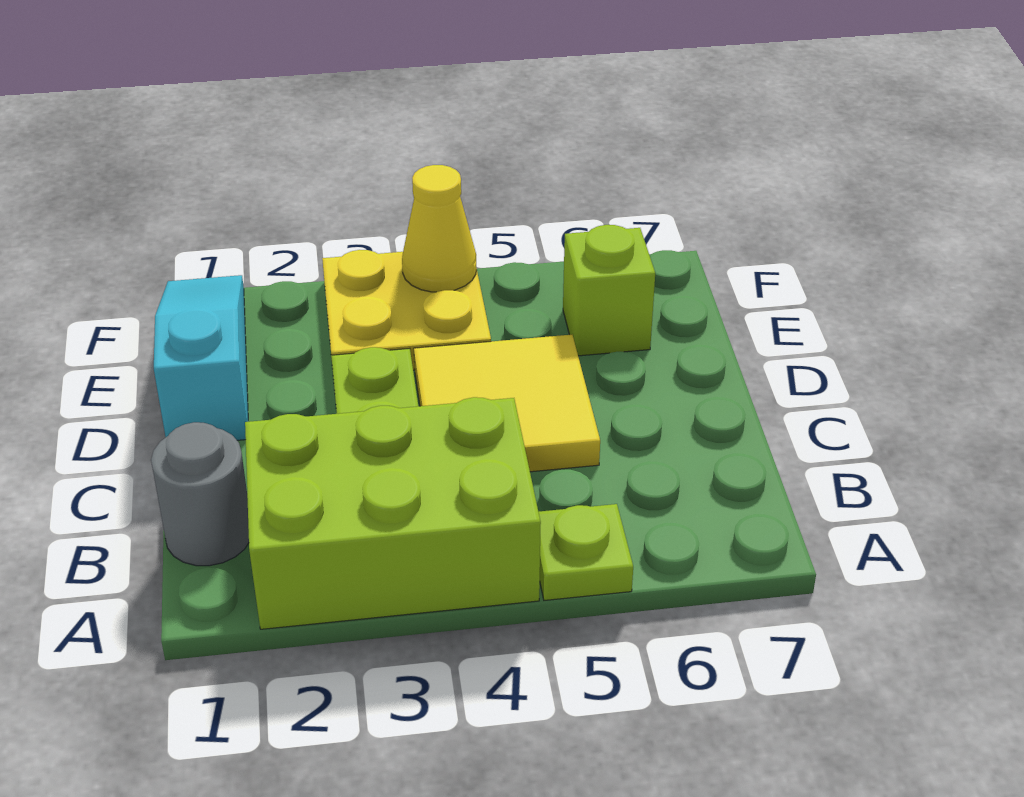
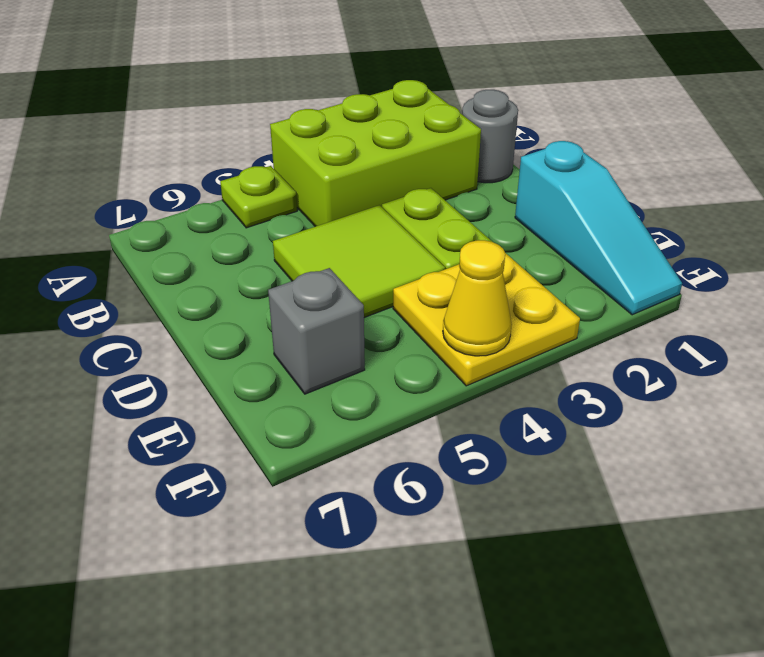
yellow tile C4:D5 level 1 -> lime tile C4:D5 level 1
lime brick E6 level 1 -> grey brick E6 level 1

